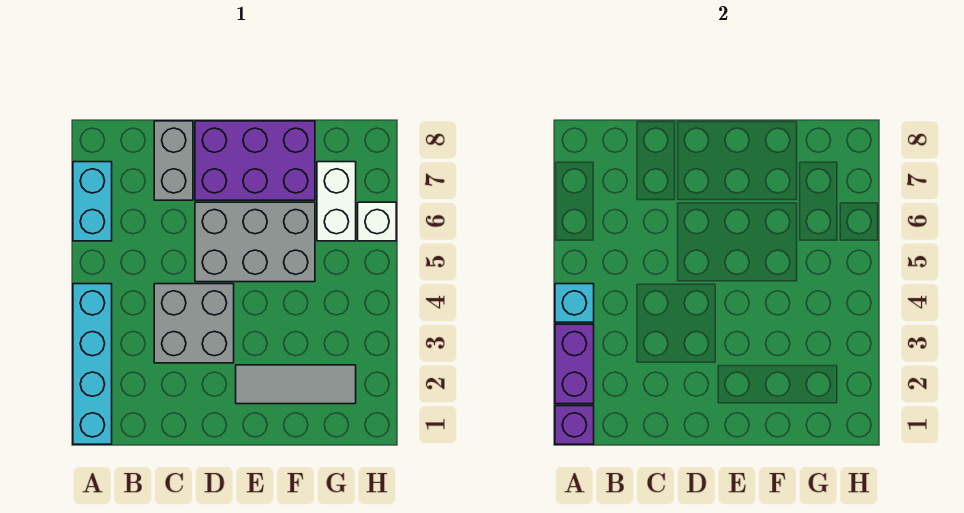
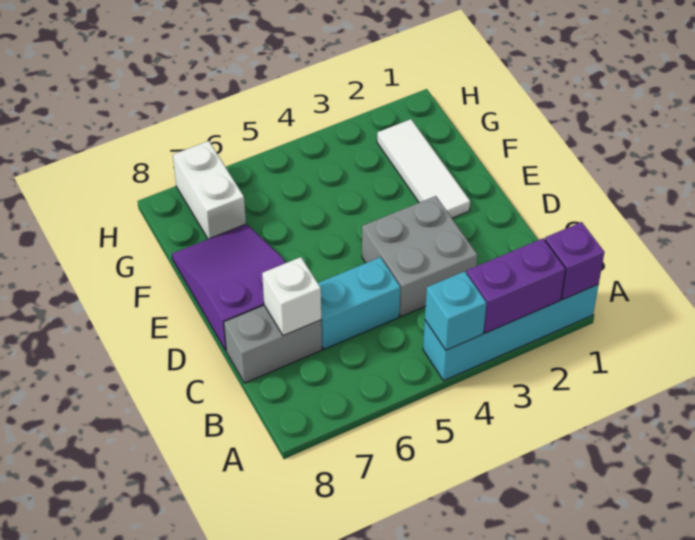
cyan brick A6:A7 level 1 -> cyan brick C5:C6 level 1
grey brick D5:F6 level 1 -> none
purple brick D7:F8 level 1 -> purple slope D7:F8 level 1 top D
grey tile E2:G2 level 1 -> white tile E2:G2 level 1
white brick G6:G7 level 1 -> white brick G7:H7 level 1
white brick H6 level 1 -> white brick C7 level 2

